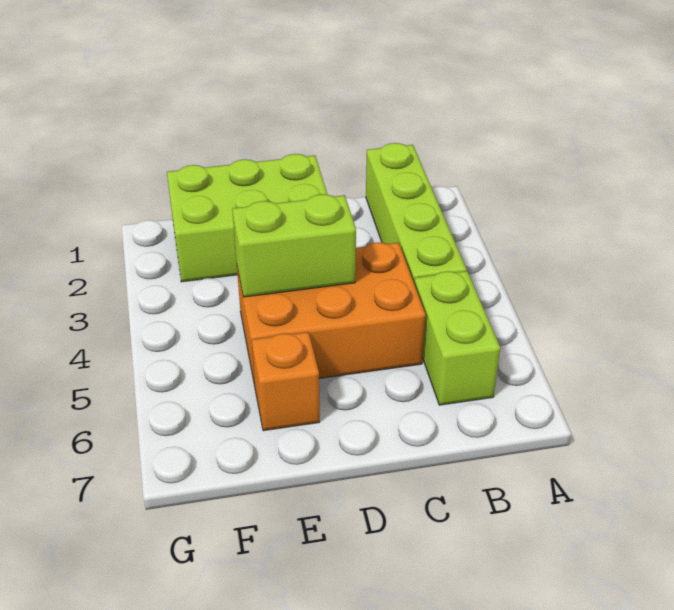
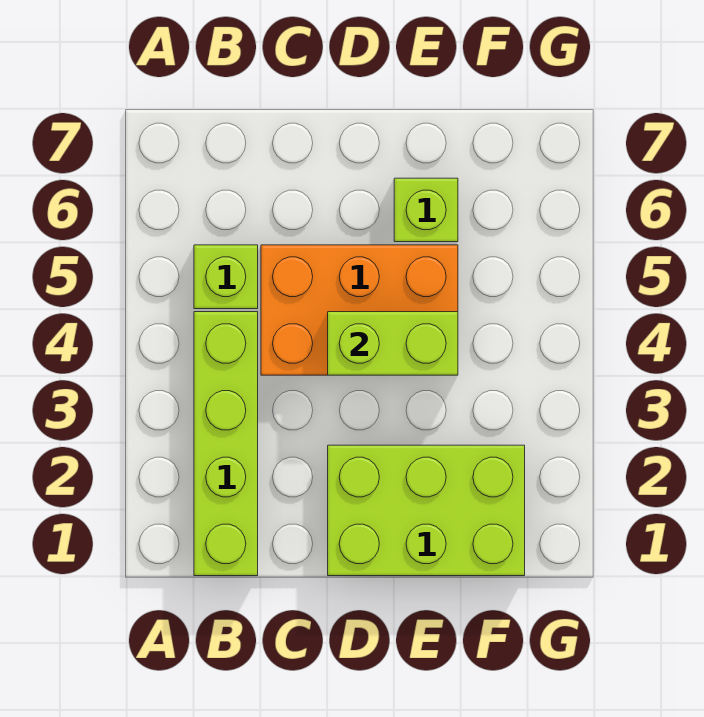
lime brick B5:B6 level 1 -> lime brick B5 level 1
orange brick E6 level 1 -> lime brick E6 level 1

